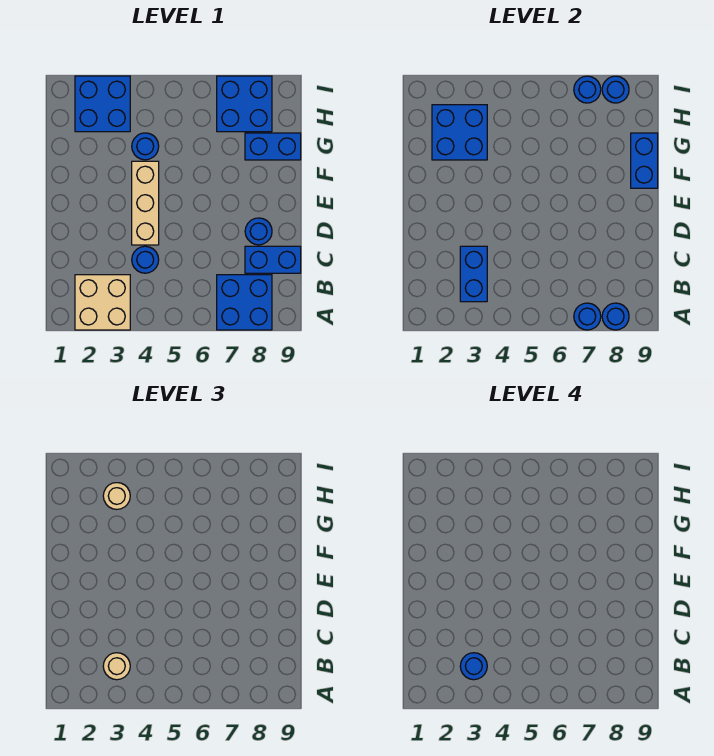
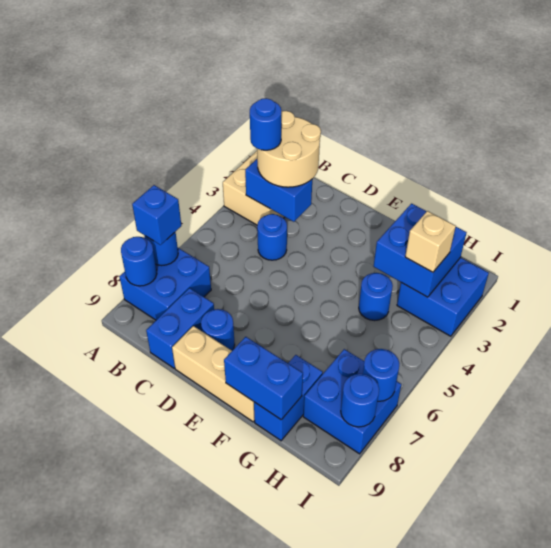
none -> blue brick A7 level 3
tan round brick B3 level 3 -> tan round brick B2:C3 level 3
tan brick D4:F4 level 1 -> tan brick D9:F9 level 1
tan round brick H3 level 3 -> tan brick H3 level 3

